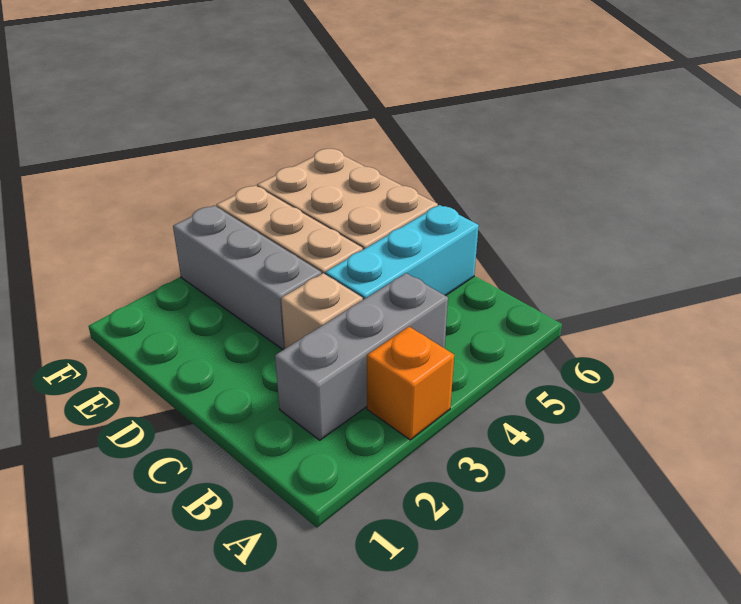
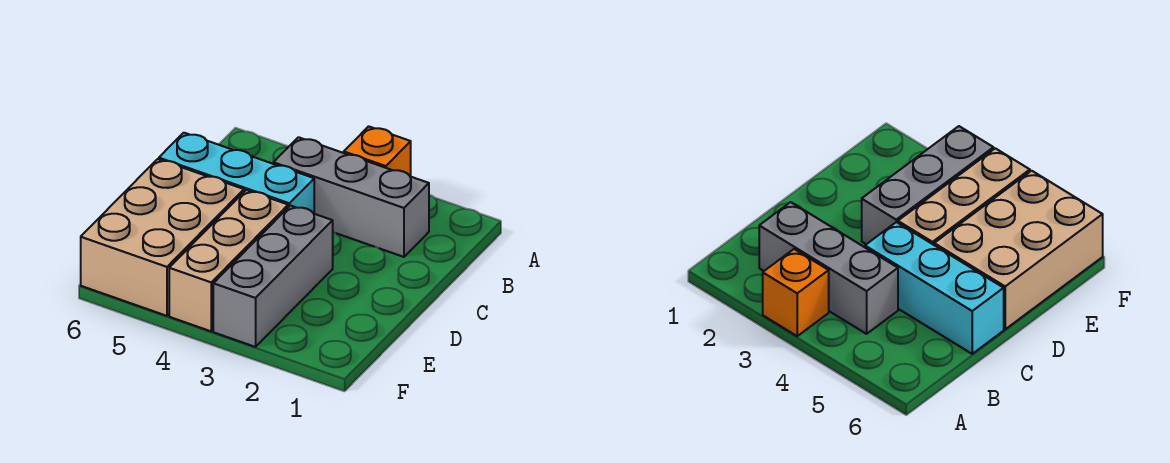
tan brick C3 level 1 -> none

